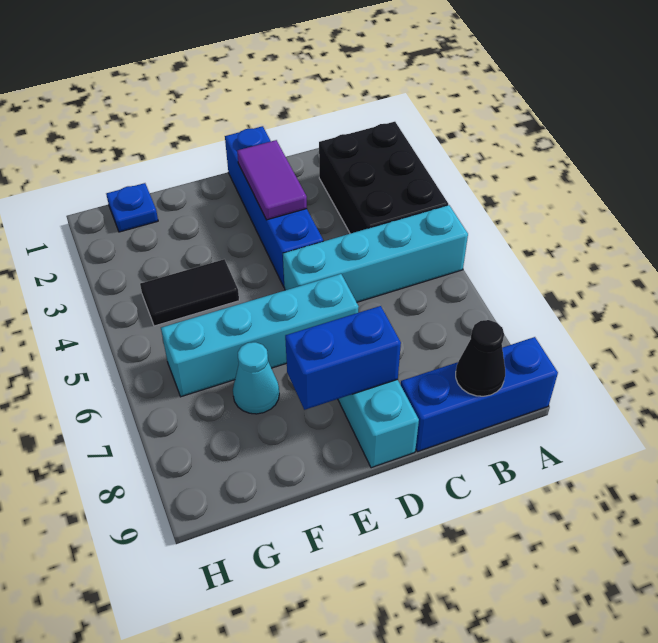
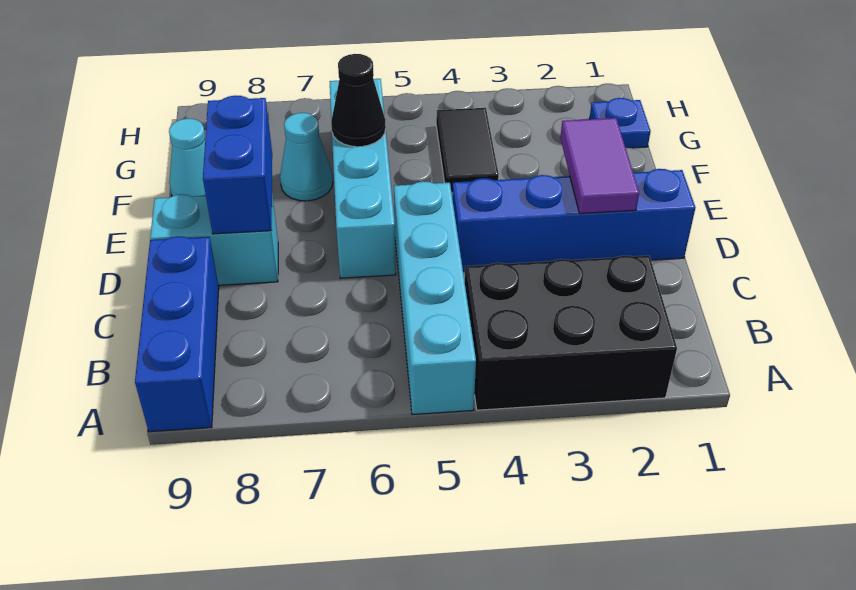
black cone B9 level 2 -> black cone F6 level 2
purple tile D2:D3 level 2 -> purple tile D2:E2 level 2
none -> cyan cone F9 level 1

